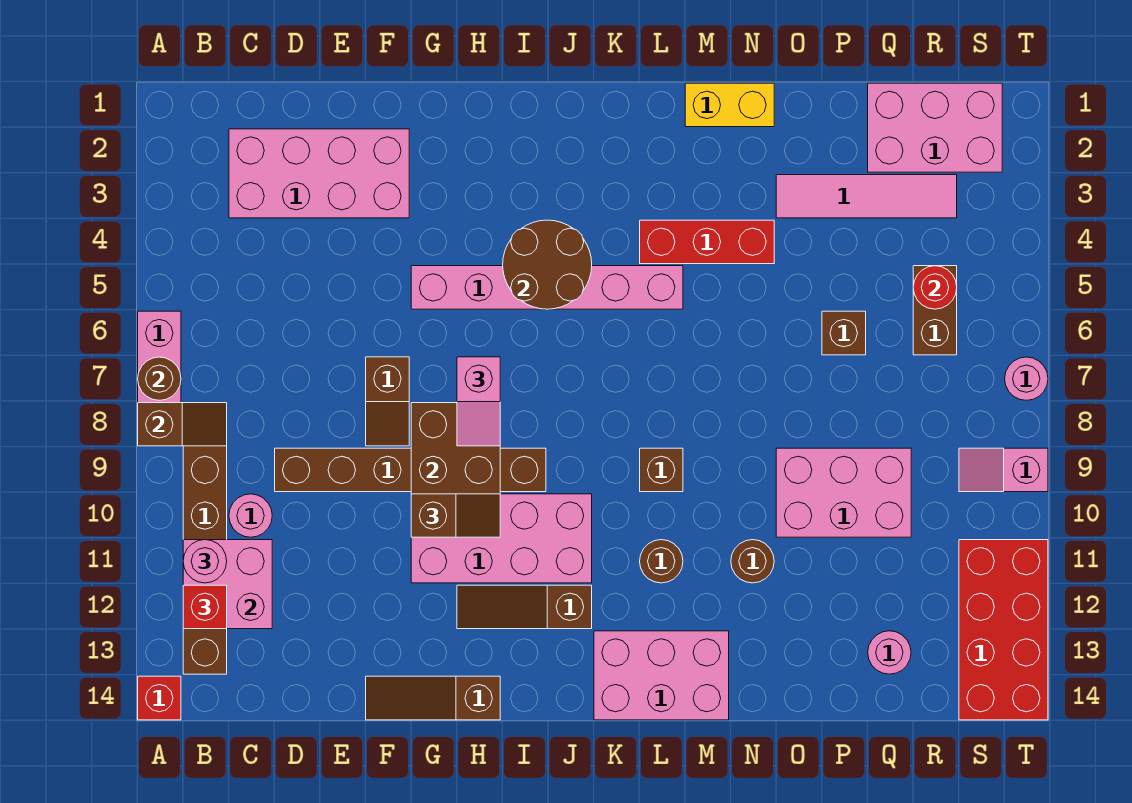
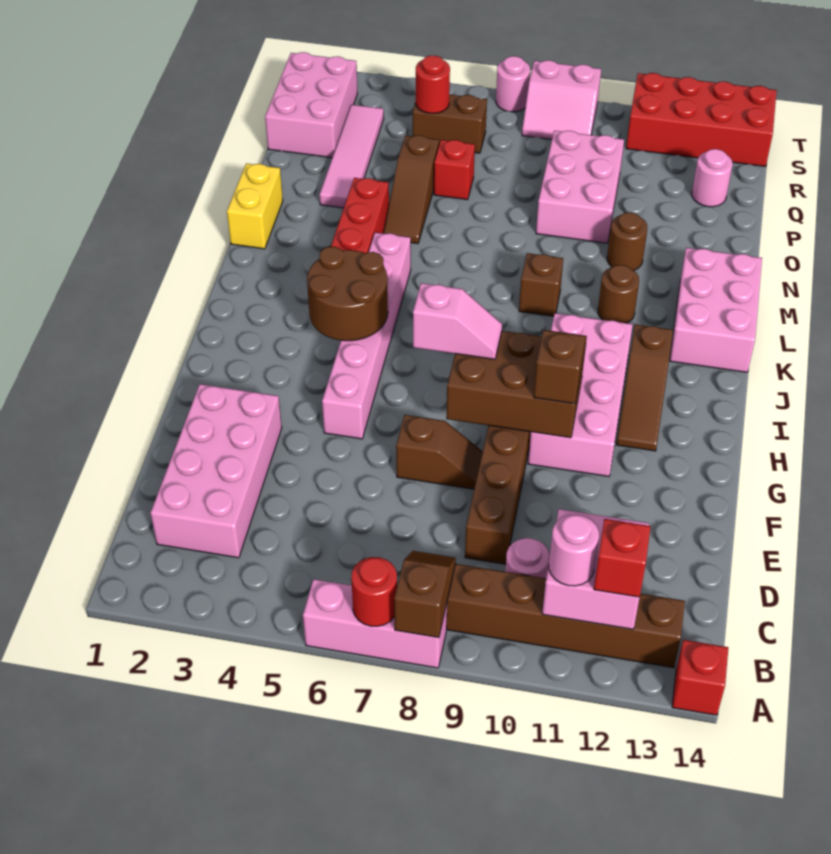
brown round brick A7 level 2 -> red round brick A7 level 2
brown slope F14:H14 level 1 top H -> brown slope N5:P5 level 1 top P
brown brick P6 level 1 -> red brick P6 level 1
pink slope S9:T9 level 1 top T -> pink slope S8:T9 level 1 top T

